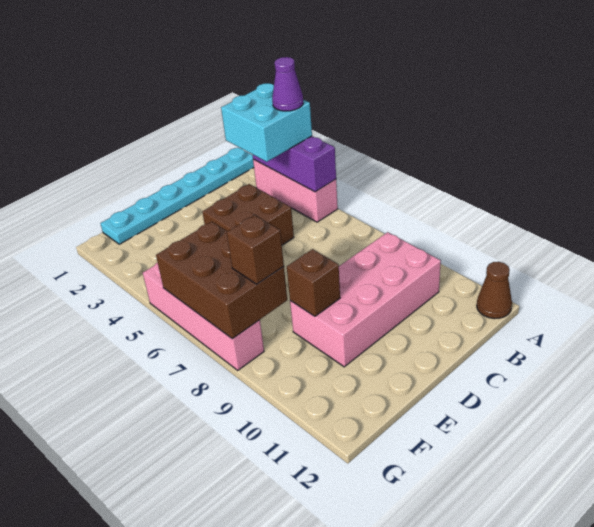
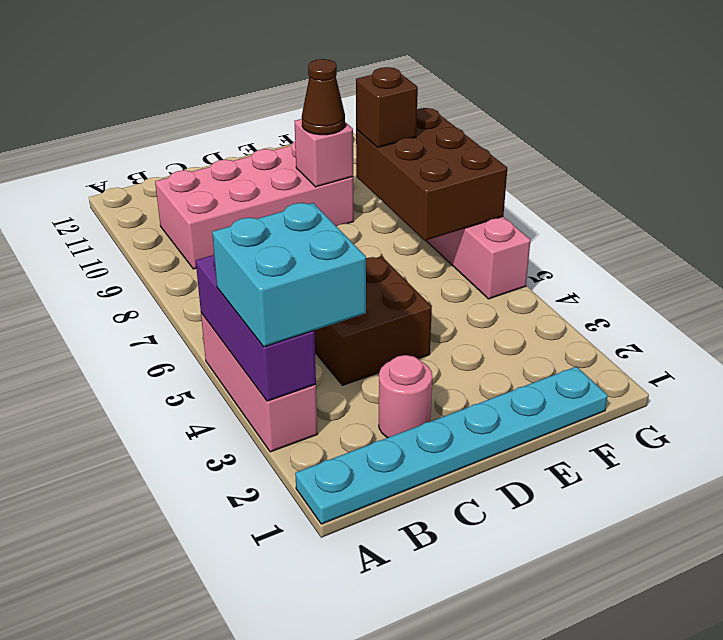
purple cone A4 level 4 -> none
brown cone A12 level 1 -> brown cone E9 level 3
none -> pink round brick C2 level 1
brown brick E9 level 2 -> pink brick E9 level 2

